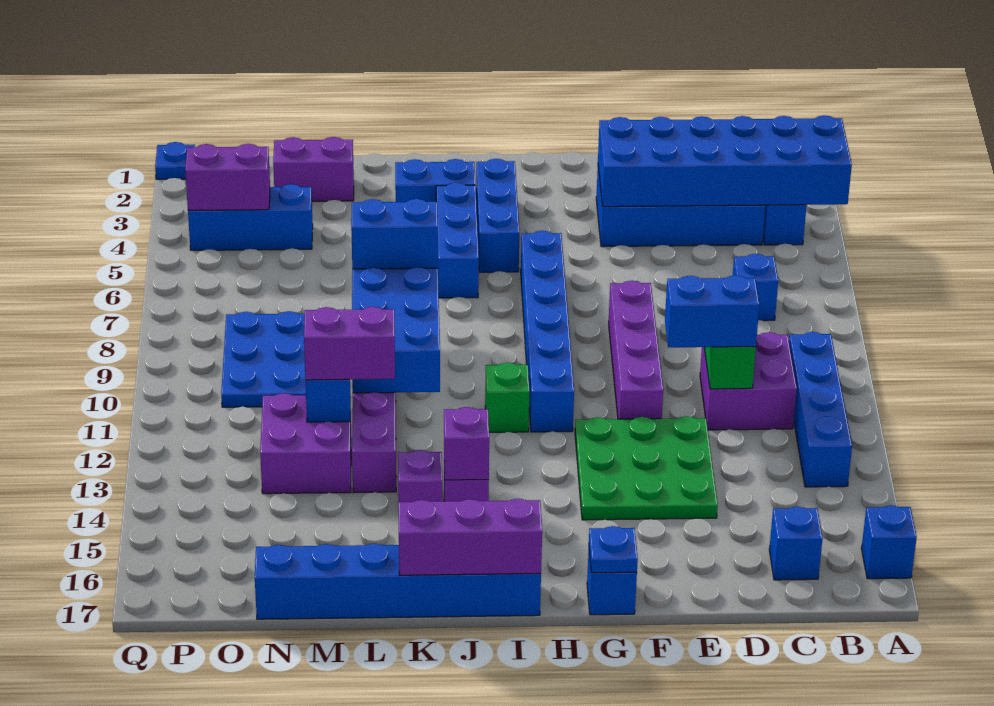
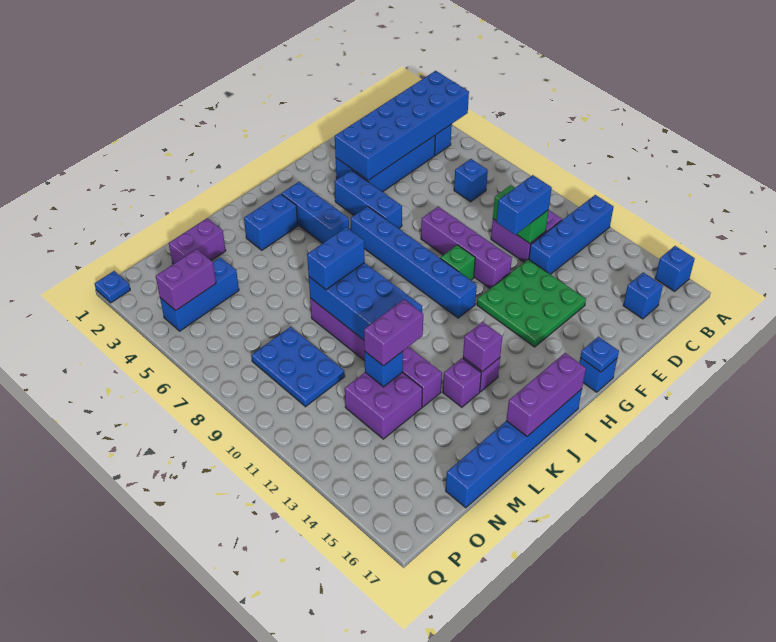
blue brick B10:B13 level 1 -> blue brick A12:D12 level 1
green brick I11 level 1 -> green brick G10 level 1
blue brick J4:J6 level 1 -> blue brick G4:G6 level 1

